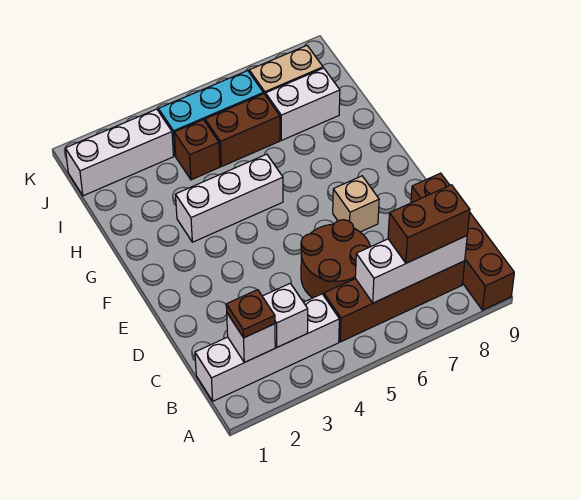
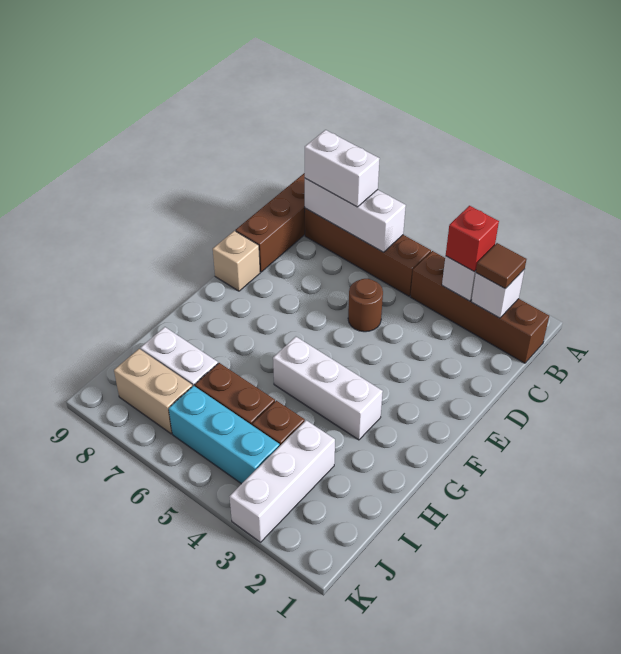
white brick B1:B4 level 1 -> brown brick B1:B4 level 1
brown plate B2 level 3 -> brown tile B2 level 3
none -> red brick B3 level 3
brown brick B7:B8 level 3 -> white brick B7:B8 level 3
brown round brick C5:D6 level 1 -> brown round brick D5 level 1
tan brick E7 level 1 -> tan brick E9 level 1
white brick J1:J3 level 1 -> white brick I3:K3 level 1

